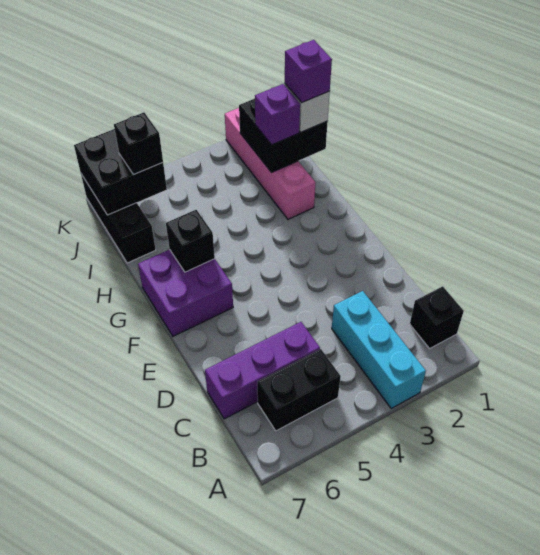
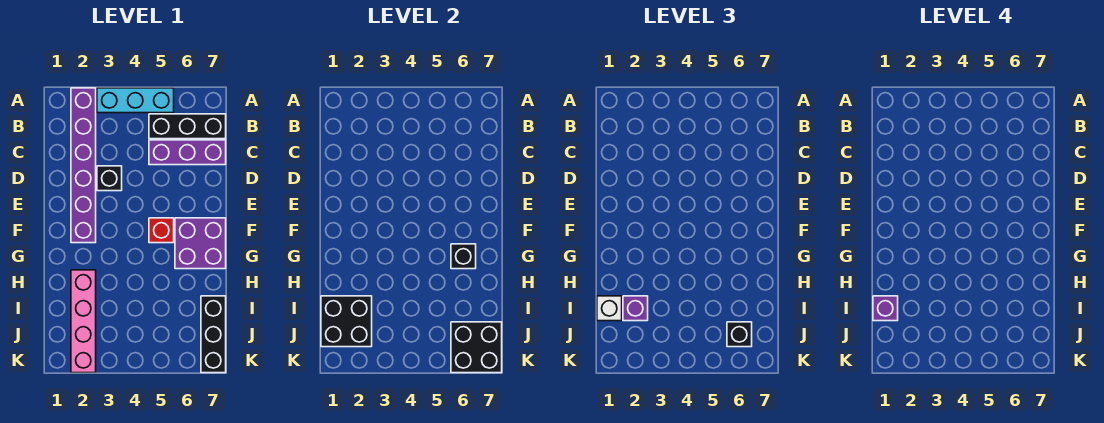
none -> purple brick A2:F2 level 1
cyan brick A3:C3 level 1 -> cyan brick A3:A5 level 1
black brick B1 level 1 -> black brick D3 level 1
black brick B5:B6 level 1 -> black brick B5:B7 level 1
none -> red brick F5 level 1

